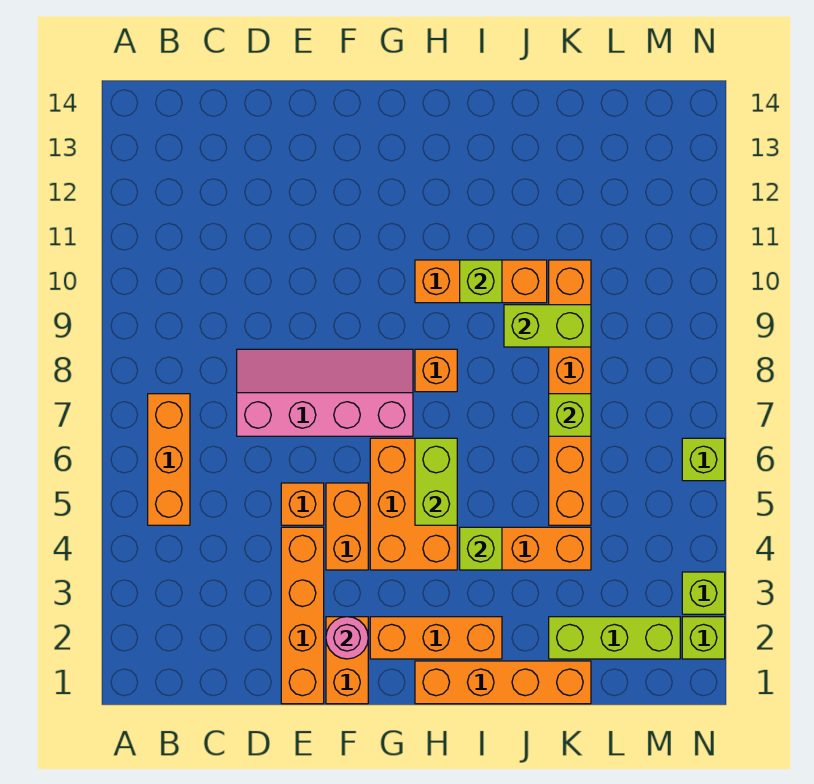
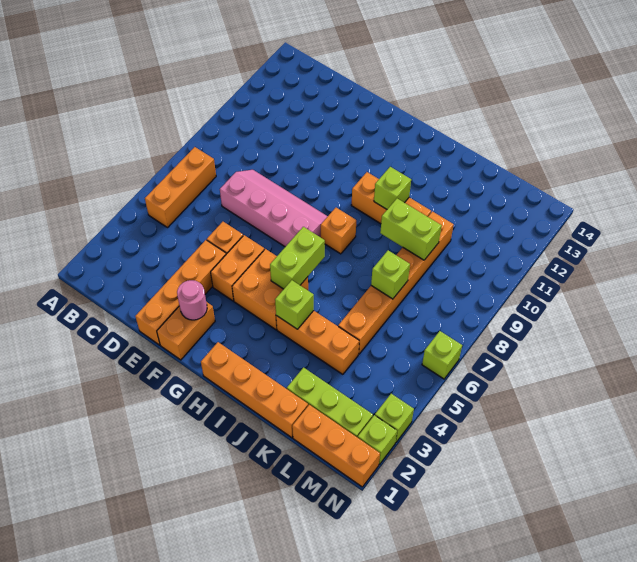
orange brick G2:I2 level 1 -> orange brick L1:N1 level 1
orange brick G4:H6 level 1 -> orange brick G4:H5 level 1

